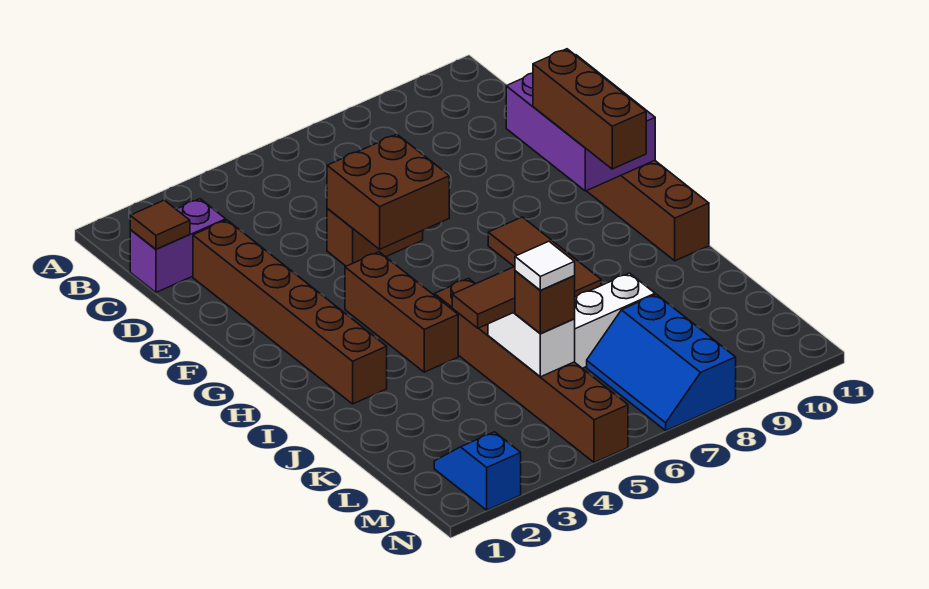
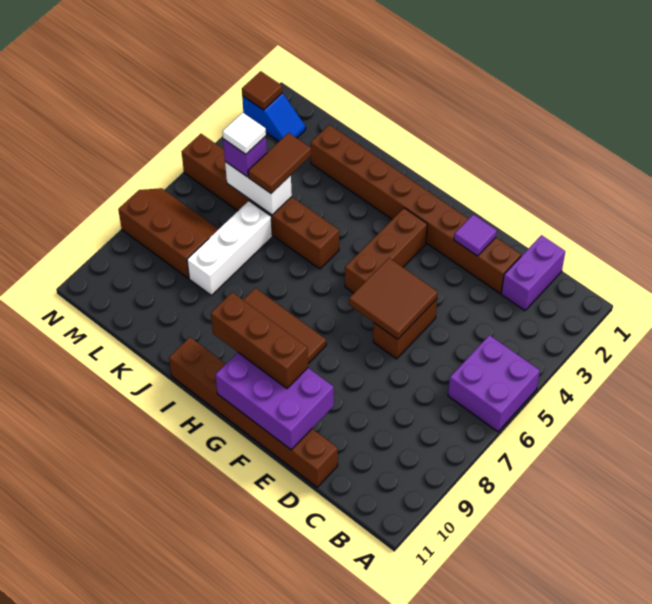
none -> purple brick A5:B6 level 1
brown tile C1 level 2 -> brown tile N2 level 2
brown brick D2:I2 level 1 -> brown brick D2:K2 level 1
none -> purple tile E2 level 2
brown brick E5:F6 level 2 -> brown tile E5:F6 level 2
brown brick G4:I4 level 1 -> brown brick G3:G5 level 1
brown brick L5 level 3 -> purple brick L5 level 3
blue slope L7:N8 level 1 top 8 -> brown slope L7:N8 level 1 top 8

